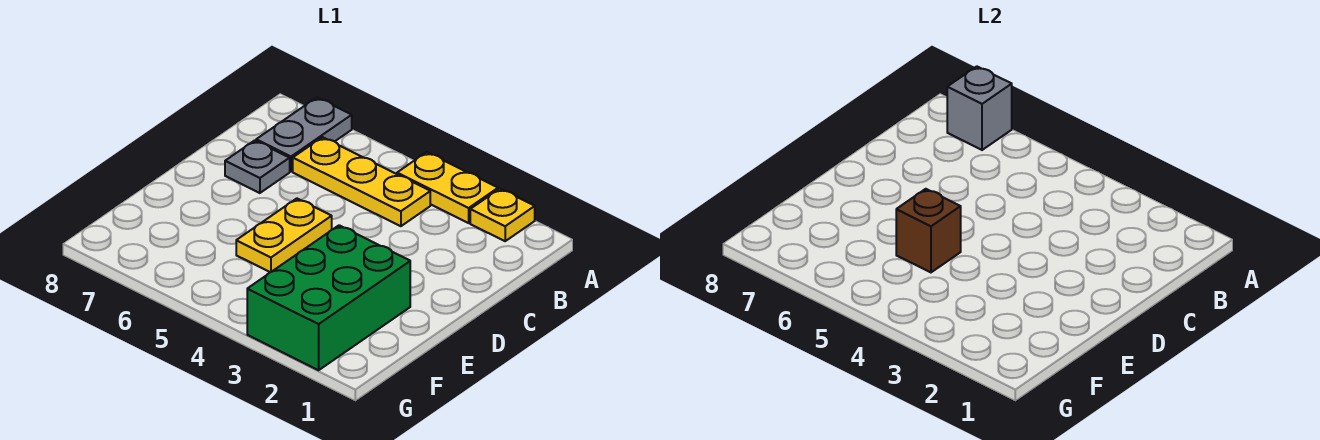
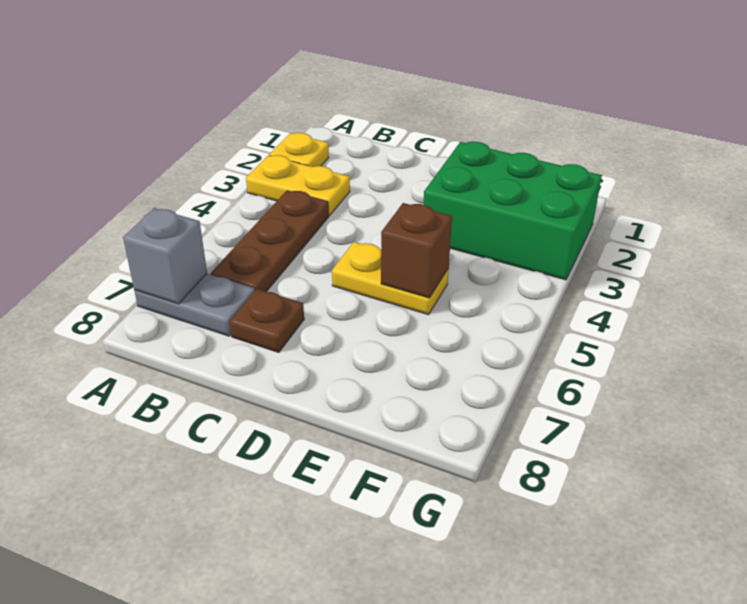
yellow plate A3:A4 level 1 -> yellow plate A3:B3 level 1
yellow plate B4:B6 level 1 -> brown plate B4:B6 level 1
grey plate C7 level 1 -> brown plate C7 level 1

